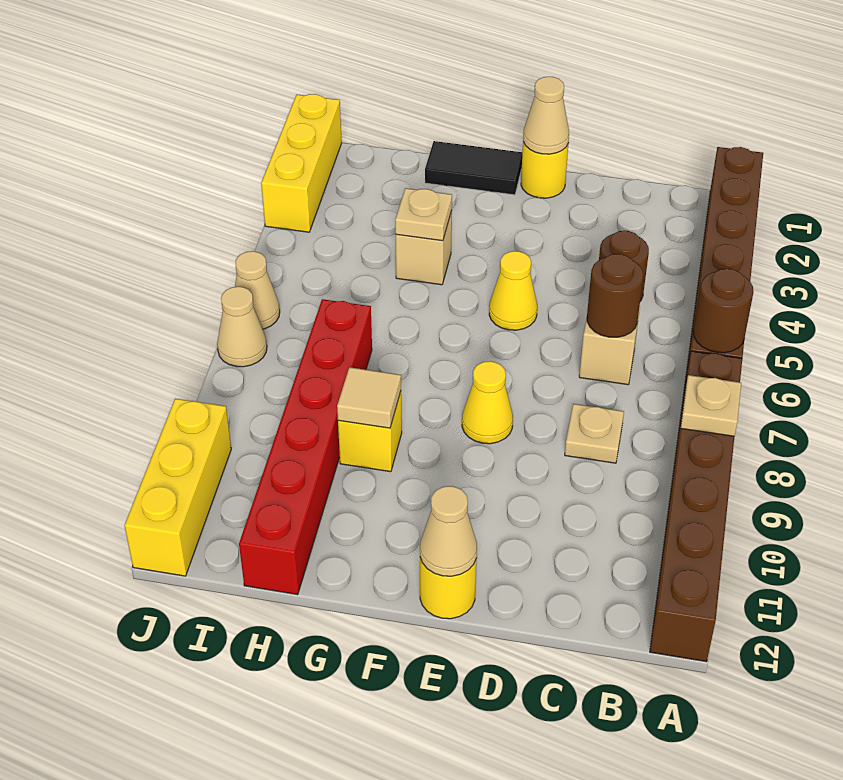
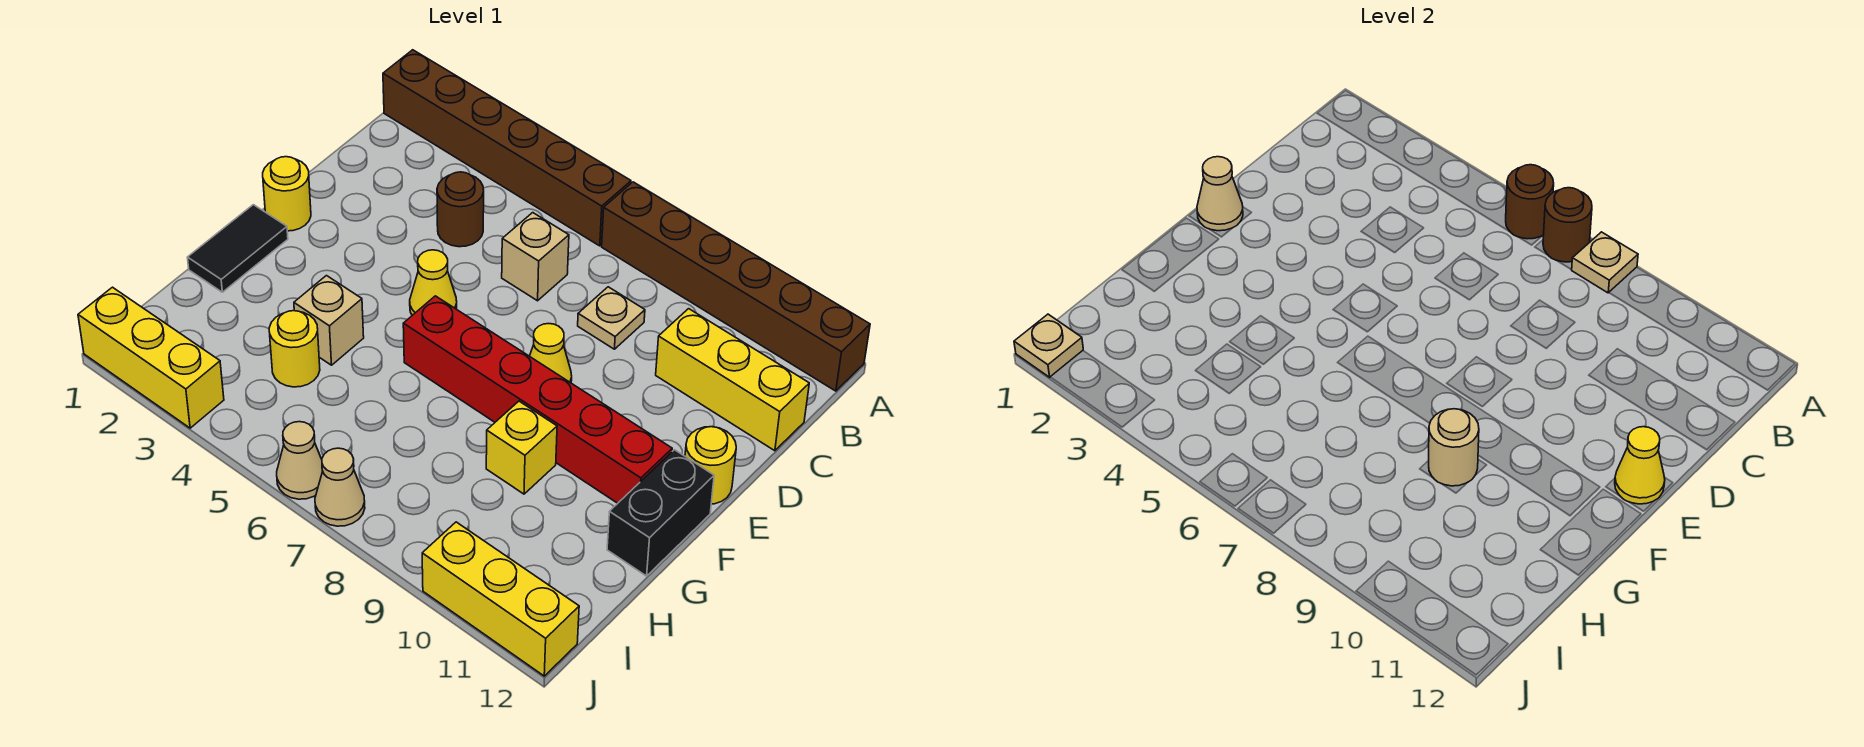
brown round brick C6 level 2 -> brown round brick A7 level 2
none -> yellow brick C10:C12 level 1
tan cone E12 level 2 -> yellow cone E12 level 2
none -> black brick F12:G12 level 1
tan plate G4 level 2 -> tan plate J1 level 2
tan tile G9 level 2 -> tan round brick G9 level 2
none -> yellow round brick H4 level 1
red brick H7:H12 level 1 -> red brick F6:F11 level 1

